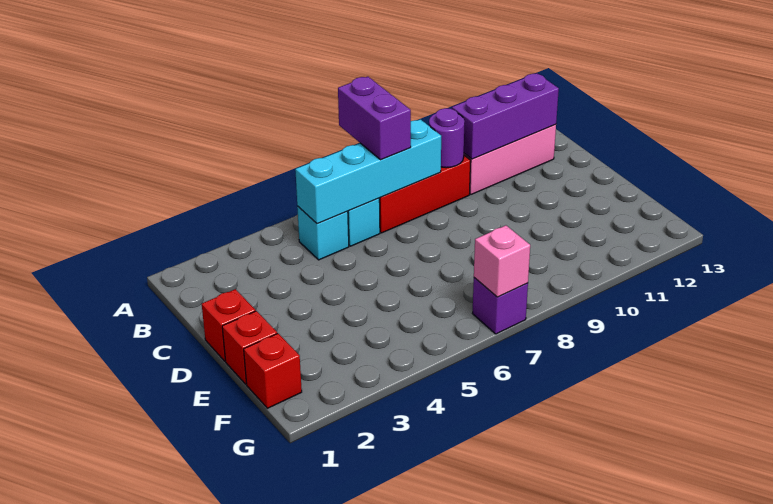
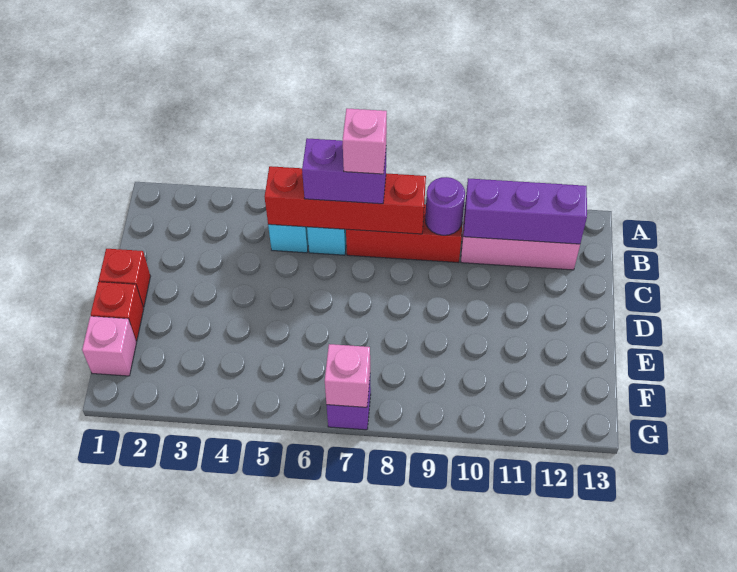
purple brick A7:B7 level 3 -> purple brick B6:B7 level 3
cyan brick B5:B8 level 2 -> red brick B5:B8 level 2
none -> pink brick B7 level 4
red brick F1 level 1 -> pink brick F1 level 1

